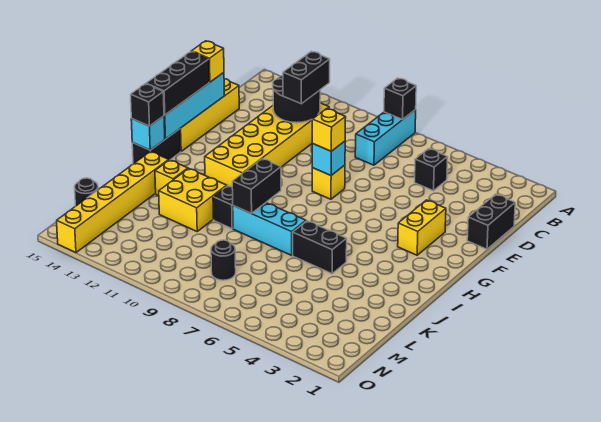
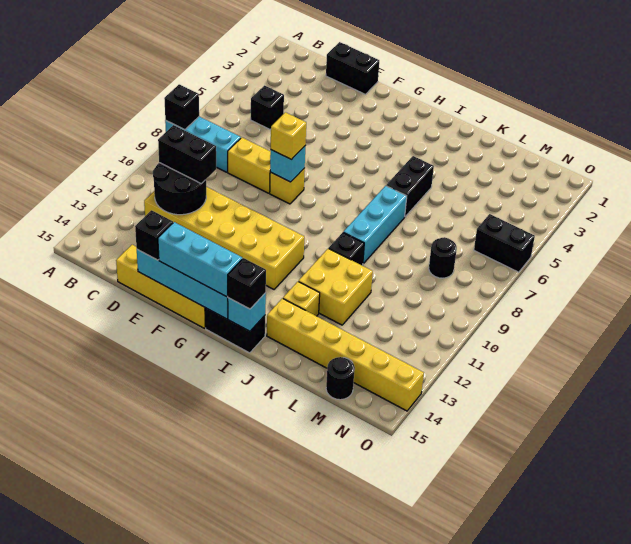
yellow brick E15 level 3 -> black brick E15 level 3
yellow brick F3:G3 level 1 -> yellow brick D8:E8 level 1
black brick F15:H15 level 3 -> cyan brick F15:H15 level 3
black brick I9:J9 level 2 -> black brick N6:O6 level 1

